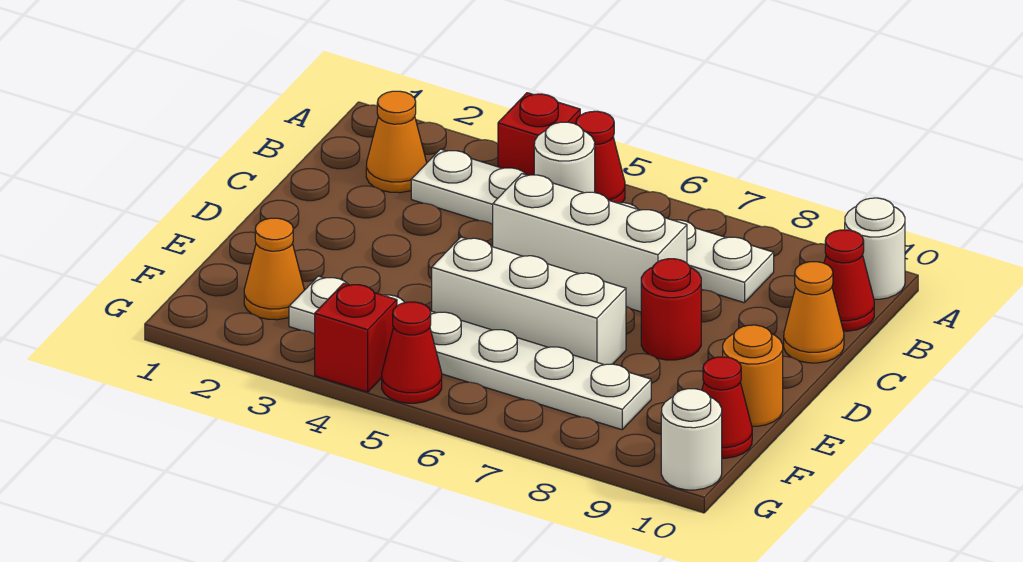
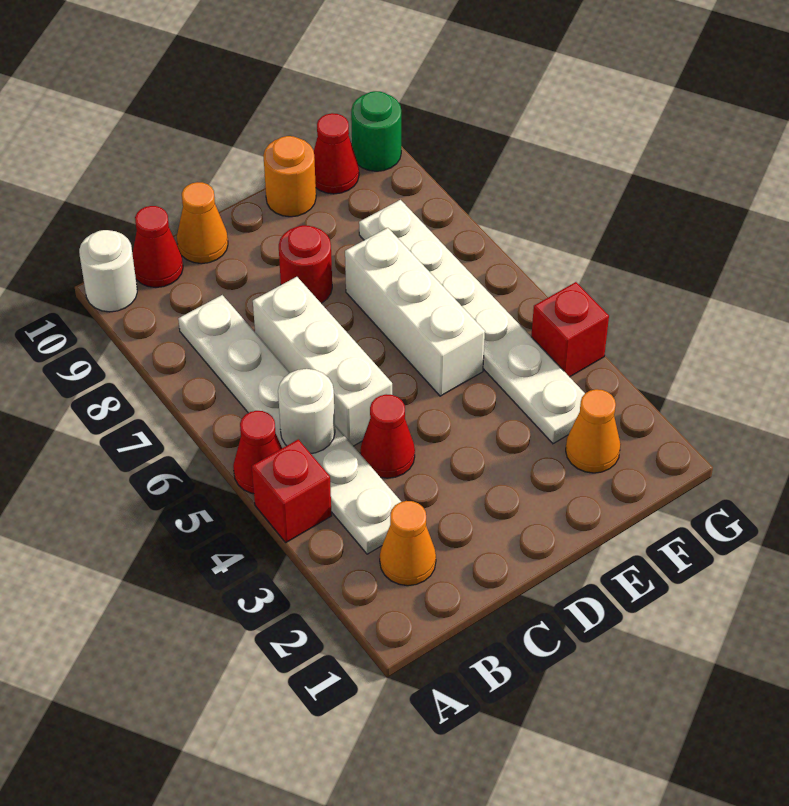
red cone G5 level 1 -> red cone C4 level 1
white round brick G10 level 1 -> green round brick G10 level 1

